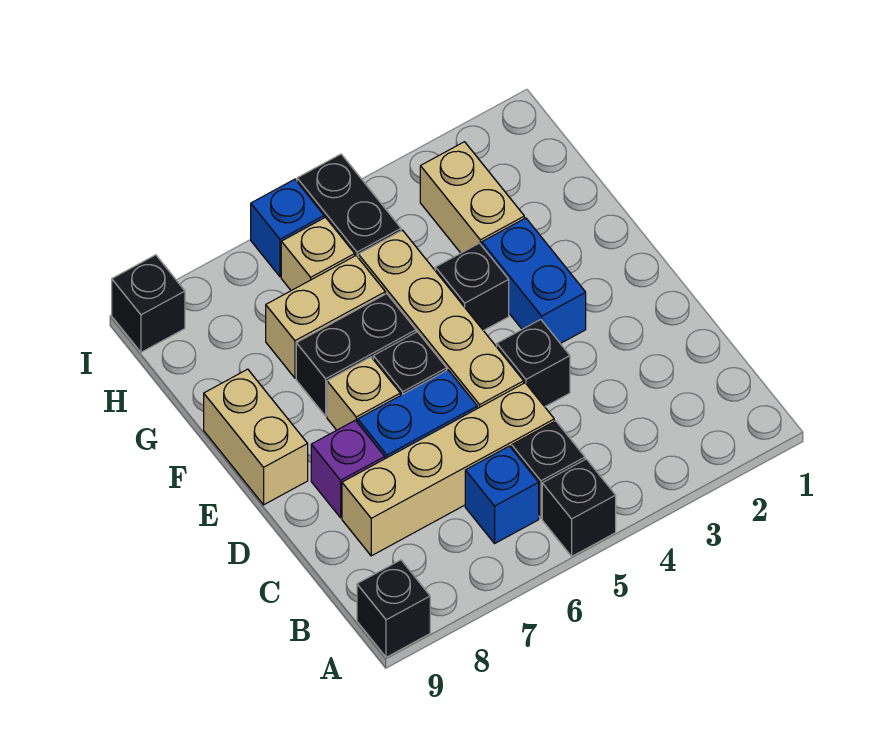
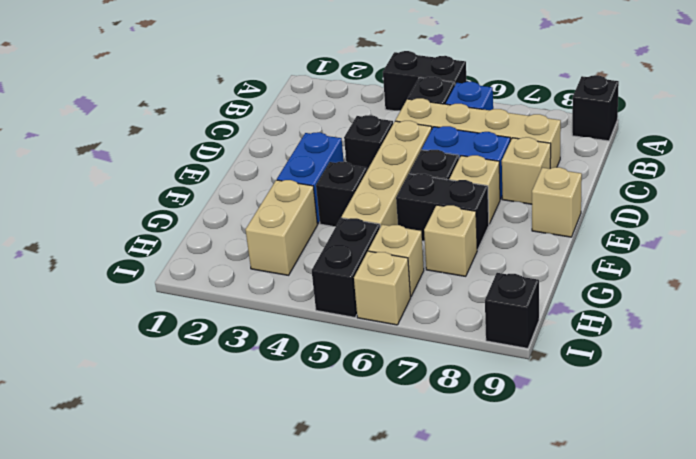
black brick A5 level 1 -> black brick A4:A5 level 1
purple brick D8 level 1 -> tan brick D8 level 1
tan brick E9:F9 level 1 -> tan brick E9 level 1
tan brick G6:G7 level 1 -> tan brick G7 level 1
blue brick I6 level 1 -> tan brick I6 level 1

